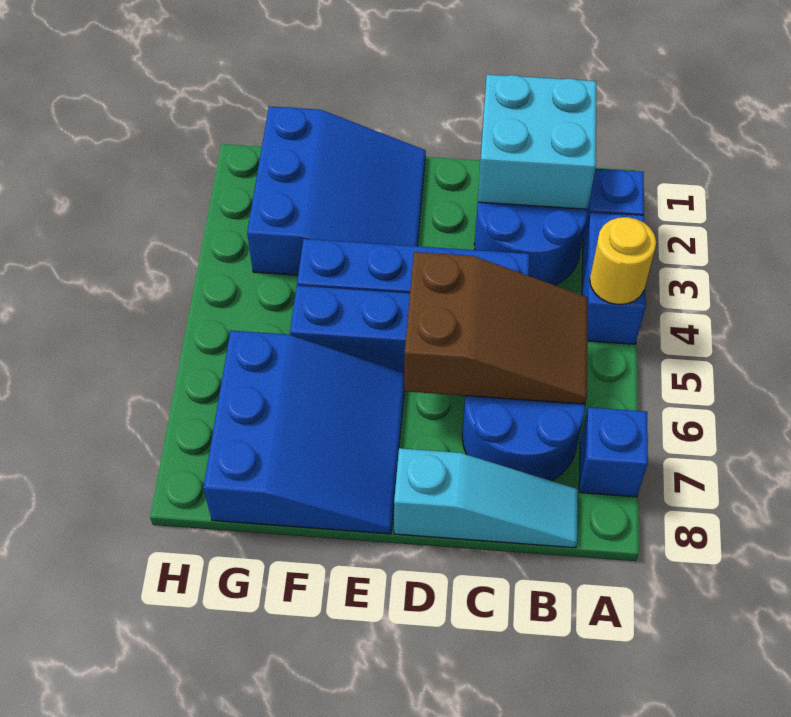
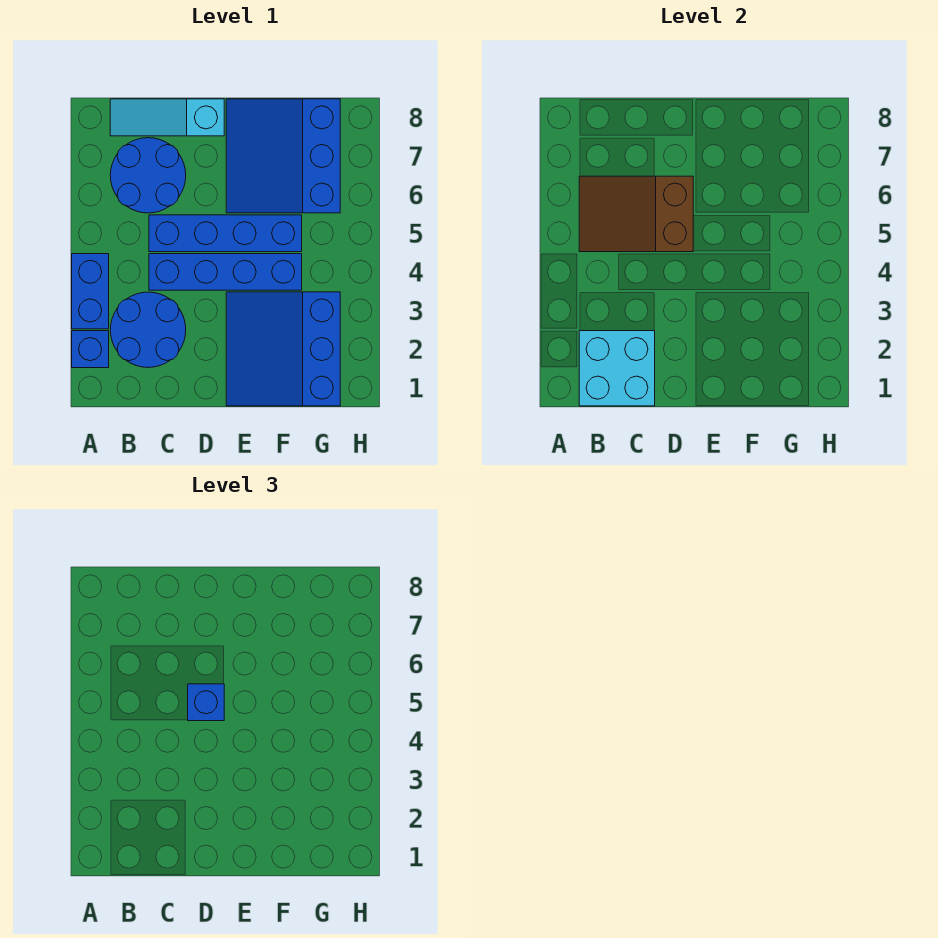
yellow round brick A4 level 2 -> none
blue brick A7 level 1 -> blue brick D5 level 3

